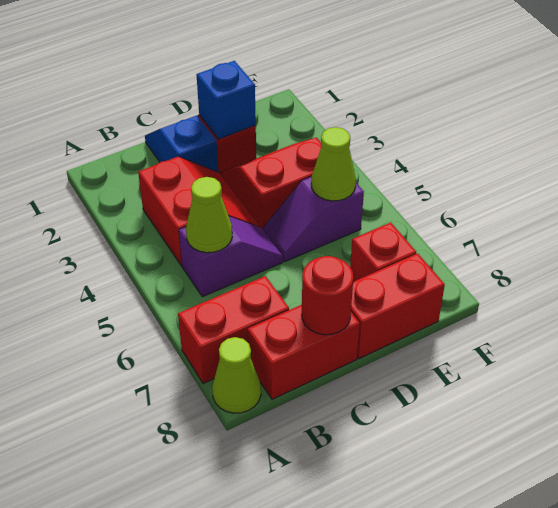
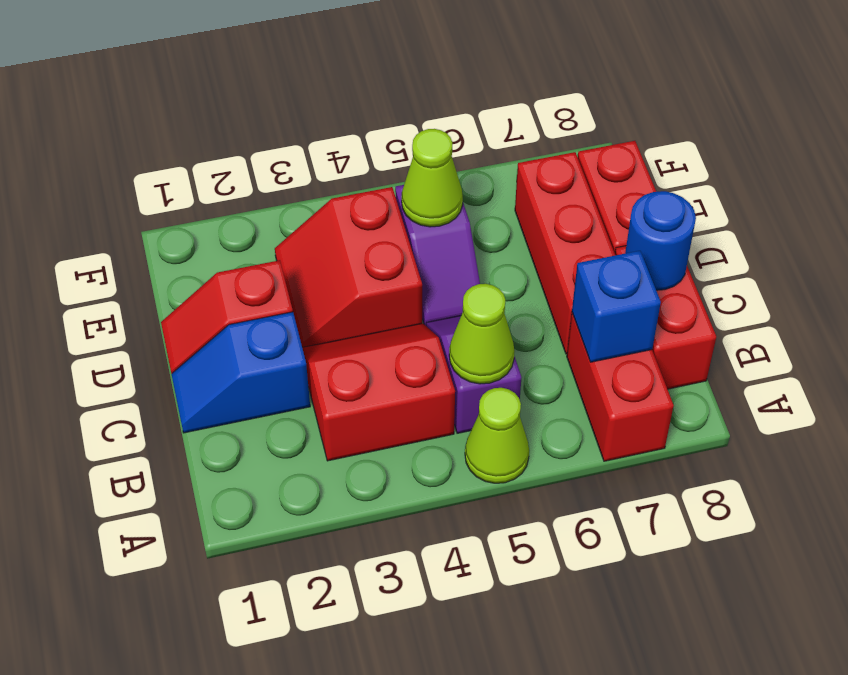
lime cone A8 level 1 -> lime cone A5 level 1
red round brick C8 level 2 -> blue round brick C8 level 2
blue brick D2 level 2 -> blue brick B7 level 2
red brick E7 level 1 -> red brick C7:E7 level 1

